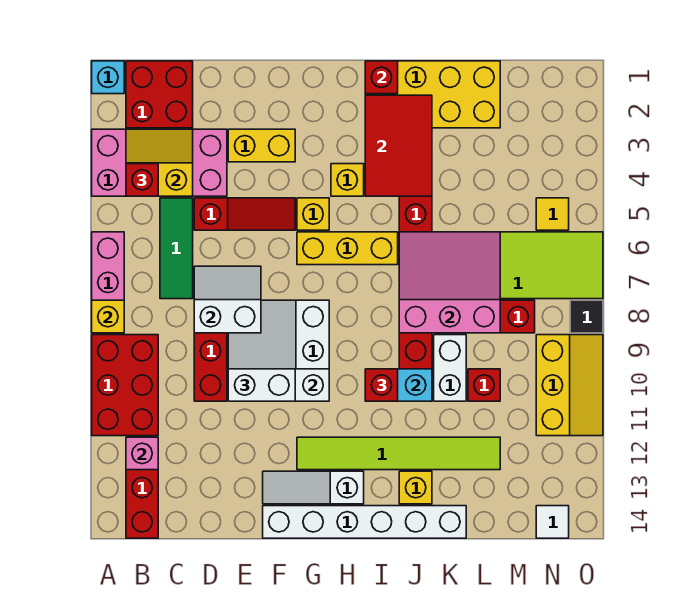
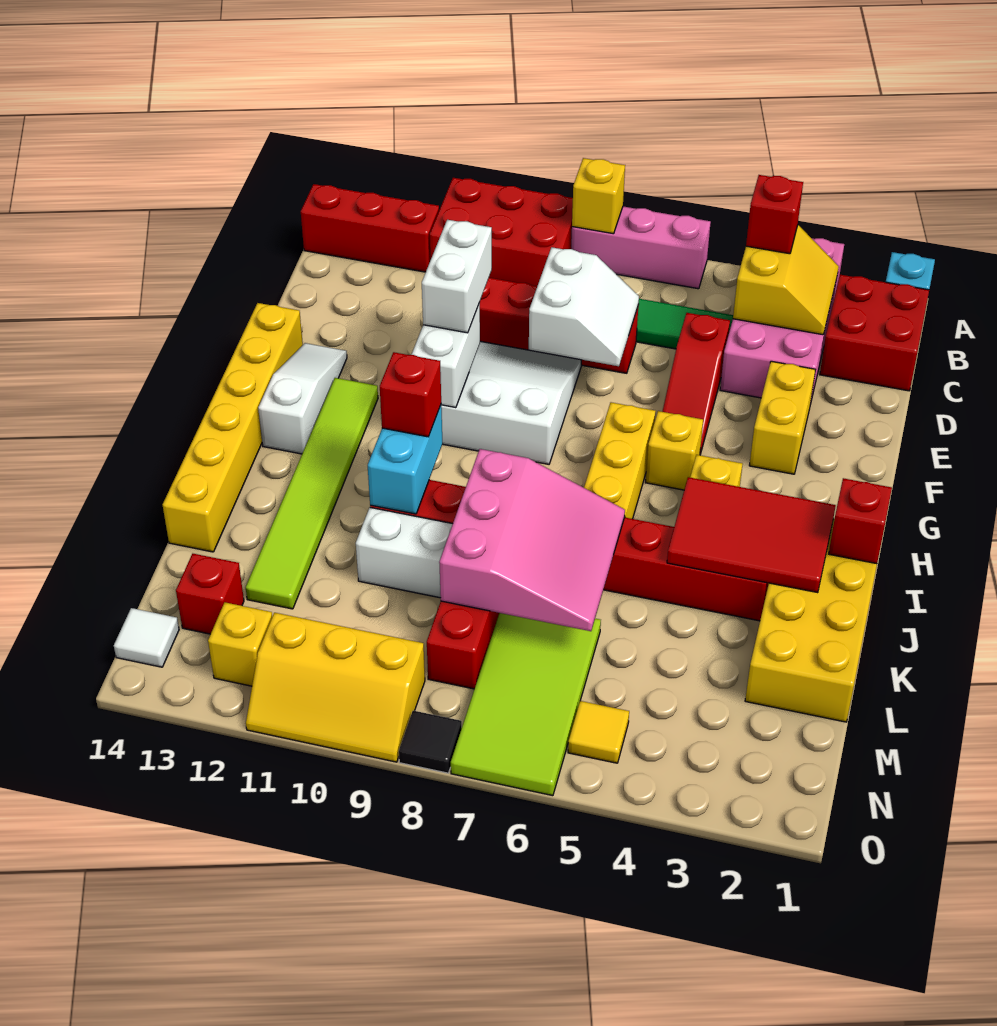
pink brick B12 level 2 -> none
white brick F14:K14 level 1 -> yellow brick F14:K14 level 1
yellow brick J13 level 1 -> yellow brick N12 level 1
red brick L10 level 1 -> red brick M13 level 1

